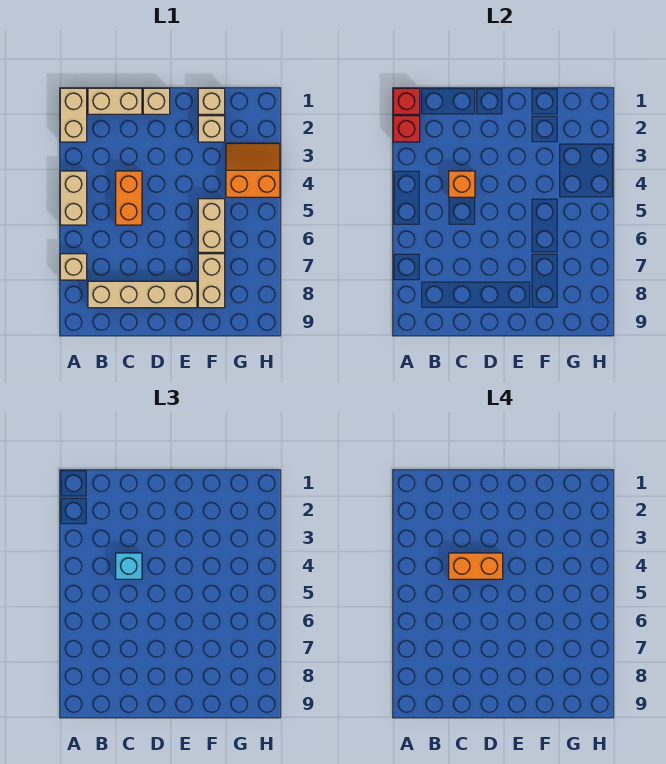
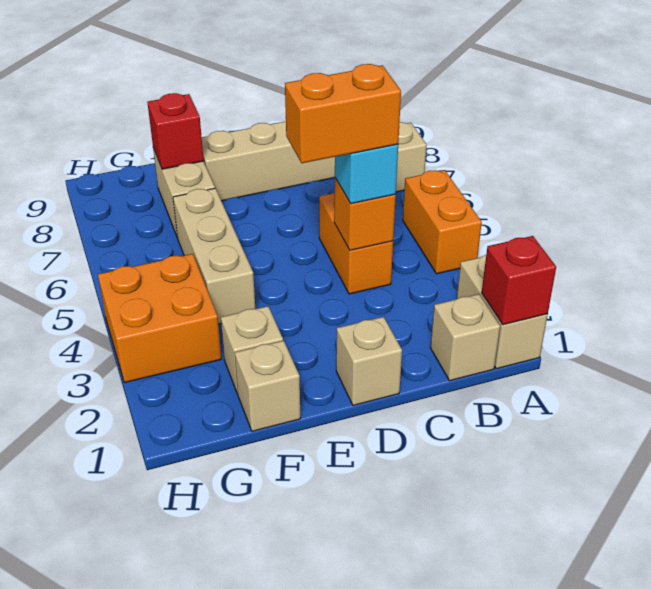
red brick A2 level 2 -> red brick F8 level 2
tan brick A4:A5 level 1 -> orange brick A4:A5 level 1
tan brick B1:C1 level 1 -> tan brick B1 level 1
tan brick F5:F6 level 1 -> tan brick F4:F6 level 1
orange slope G3:H4 level 1 top 4 -> orange brick G3:H4 level 1

